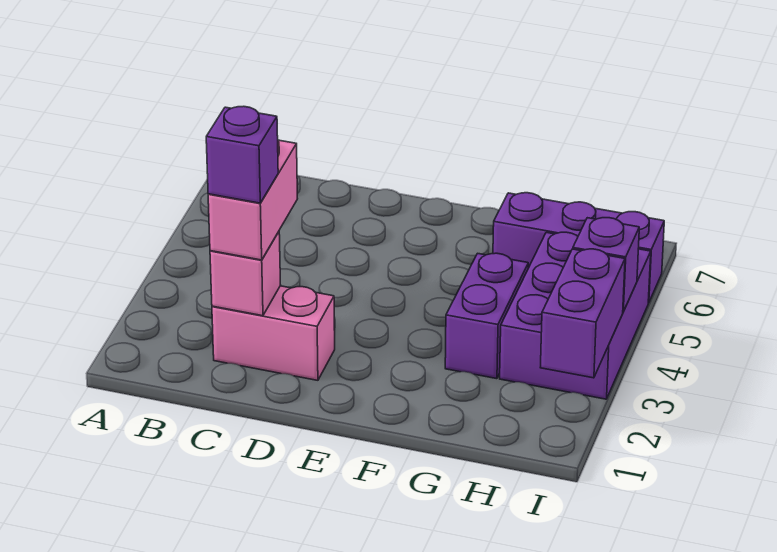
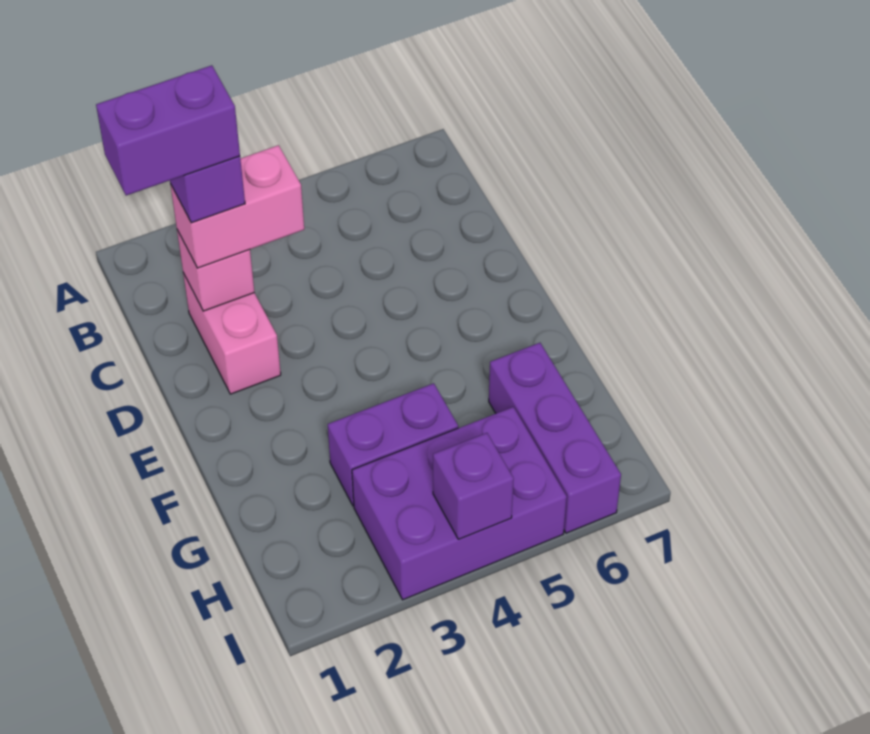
purple brick I2:I3 level 2 -> purple brick C1:C2 level 5

